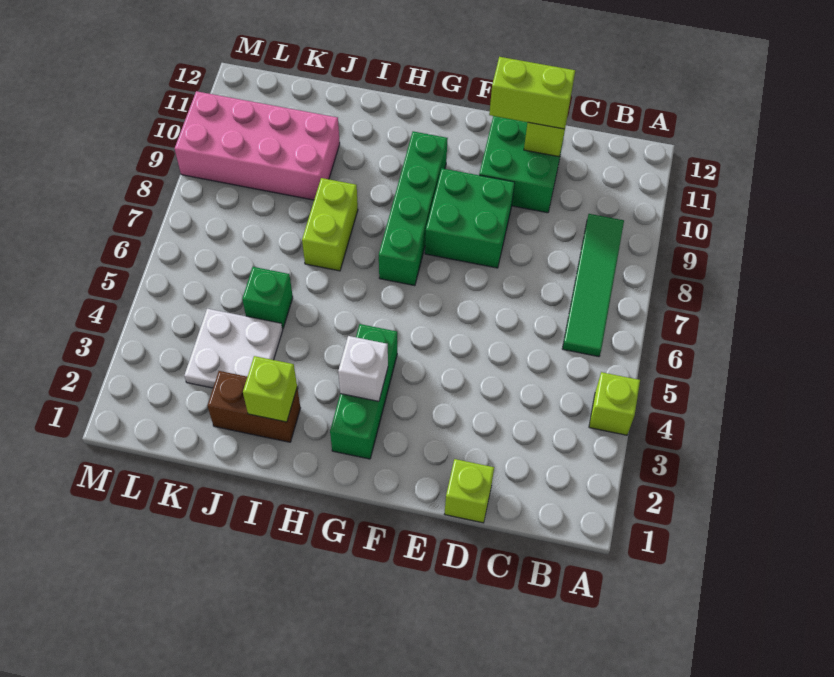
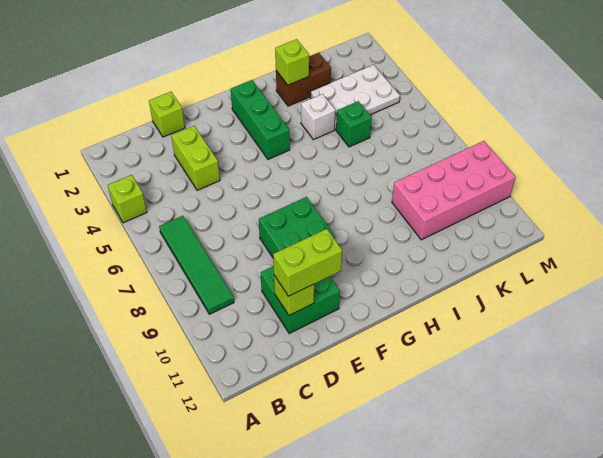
white brick G3 level 2 -> white brick I4 level 1
green brick G7:G10 level 1 -> none
lime brick I7:I8 level 1 -> lime brick D3:D4 level 1
white plate J3:K4 level 1 -> white plate J3:L4 level 1

